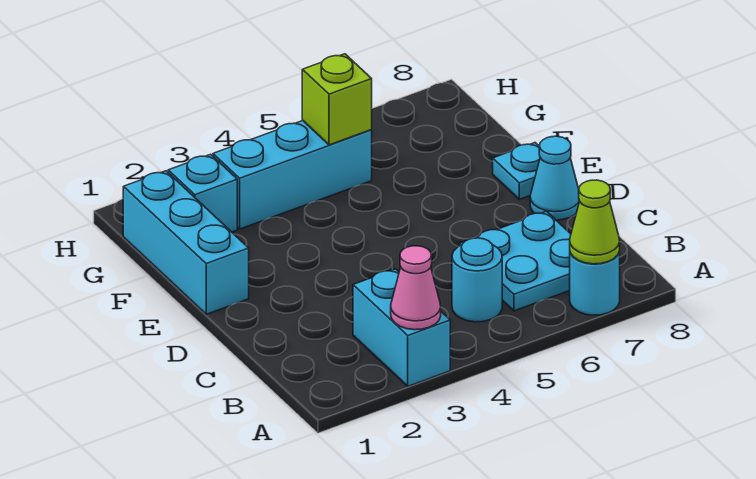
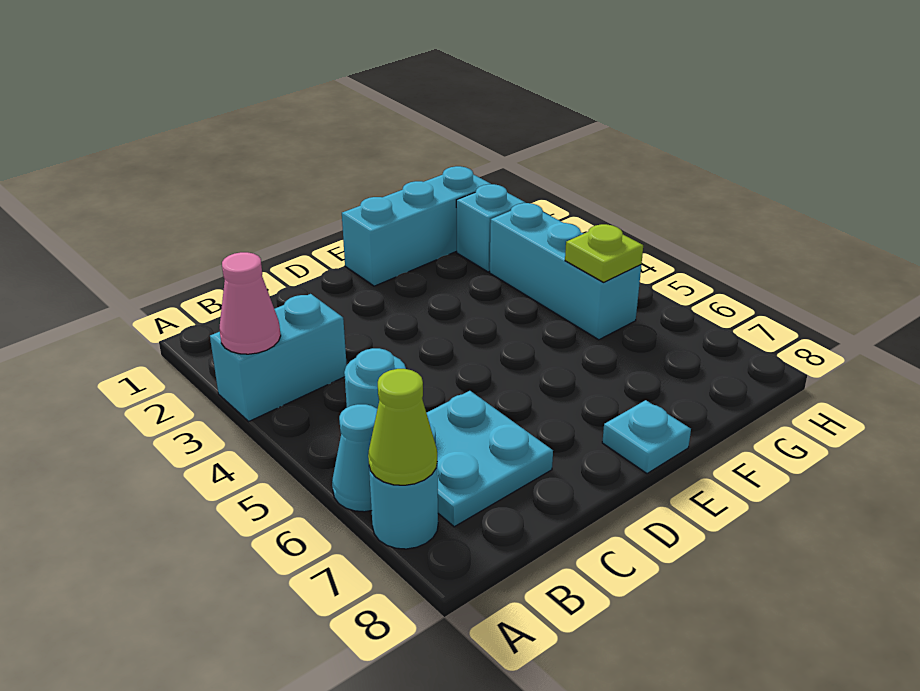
cyan cone D8 level 1 -> cyan cone A6 level 1
lime brick G5 level 2 -> lime plate G5 level 2

